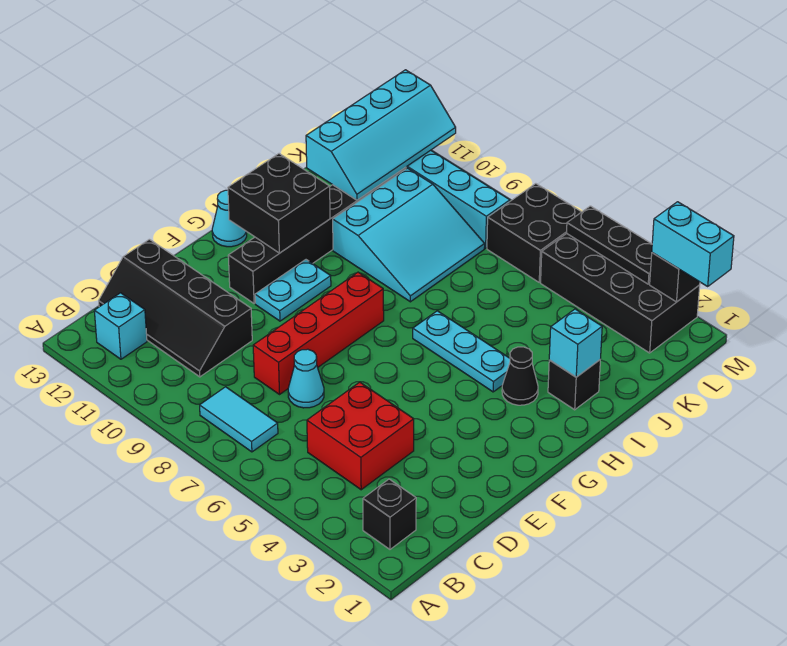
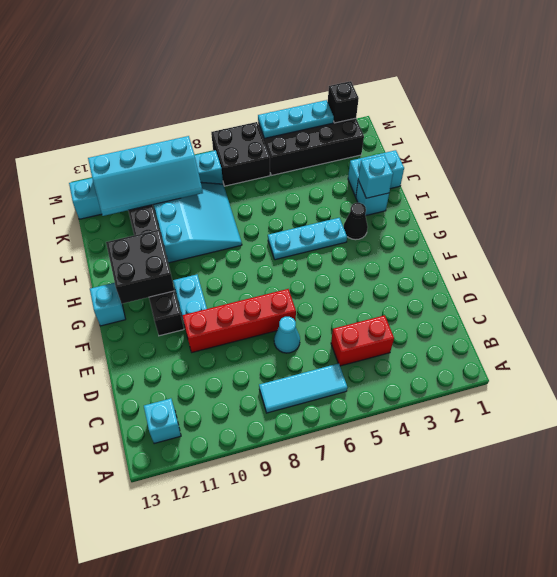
black brick B2 level 1 -> none
cyan tile B7:B8 level 1 -> cyan tile B6:B8 level 1
red brick C4:D5 level 1 -> red brick C4:C5 level 1
black slope C10:D13 level 1 top D -> none
red brick D8:G8 level 1 -> red brick E7:E10 level 1
cyan cone G13 level 1 -> cyan brick G13 level 1
black brick I2 level 1 -> cyan brick I2 level 1
cyan slope J11:M12 level 2 top 12 -> cyan slope K9:L12 level 2 top L
cyan brick M1:M2 level 3 -> cyan brick J1:J2 level 1
black plate M3:M5 level 2 -> cyan plate M3:M5 level 2

